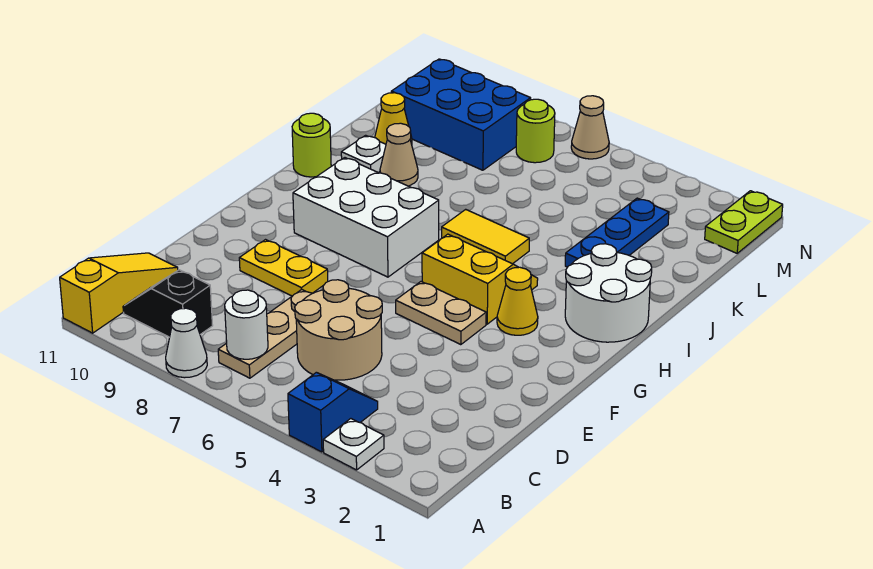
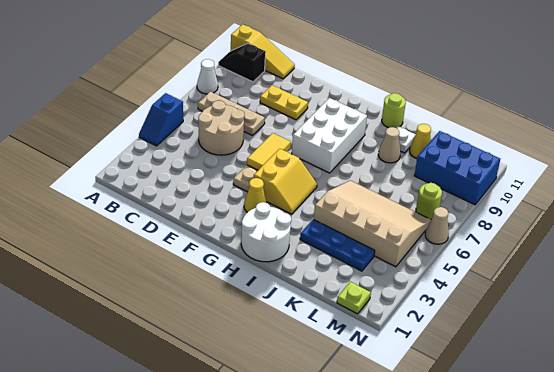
white plate A3 level 1 -> none
blue slope A4:B4 level 1 top A -> blue slope A4:A5 level 1 top 5
white round brick B7 level 2 -> none
black slope B9:B10 level 1 top 9 -> black slope A10:B10 level 1 top B
yellow plate E8:E9 level 1 -> yellow plate D9:E9 level 1
yellow tile I5:I6 level 1 -> yellow tile F5:F6 level 2
none -> tan slope J4:M6 level 1 top 4
blue brick L8:M10 level 1 -> blue brick L9:N10 level 1
lime plate M1:N1 level 1 -> lime plate M1 level 1

